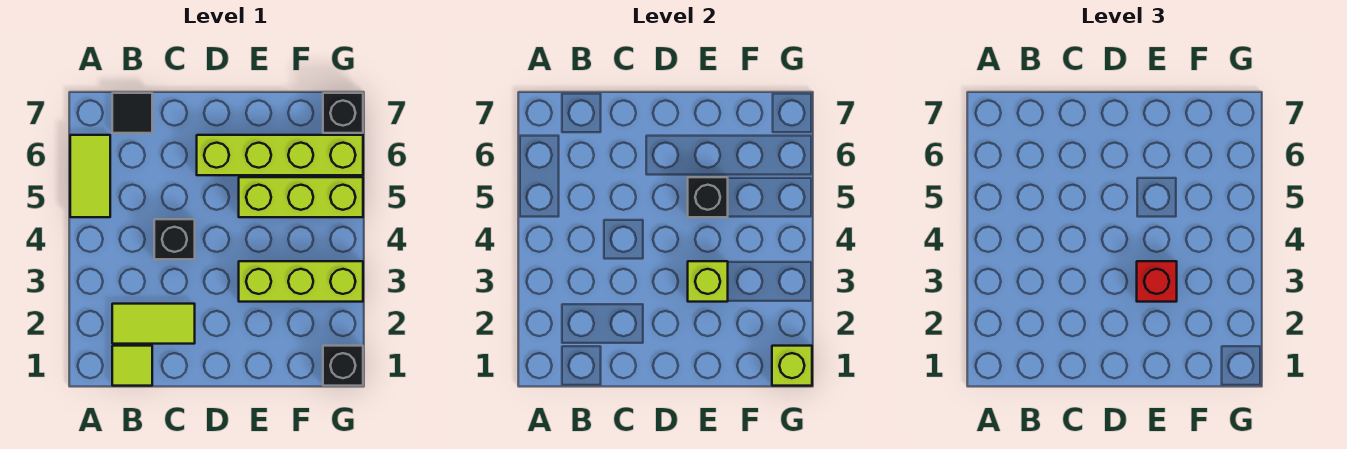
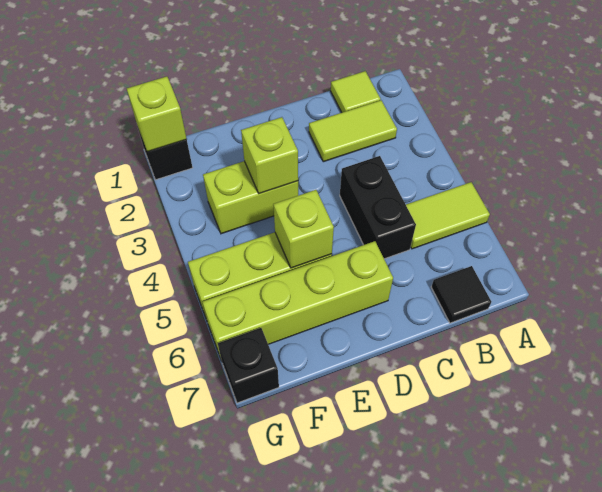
lime tile A5:A6 level 1 -> lime tile A5:B5 level 1
black brick C4 level 1 -> black brick C4:C5 level 1
lime brick E3:G3 level 1 -> lime brick E3:F3 level 1
red brick E3 level 3 -> none
black brick E5 level 2 -> lime brick E5 level 2

